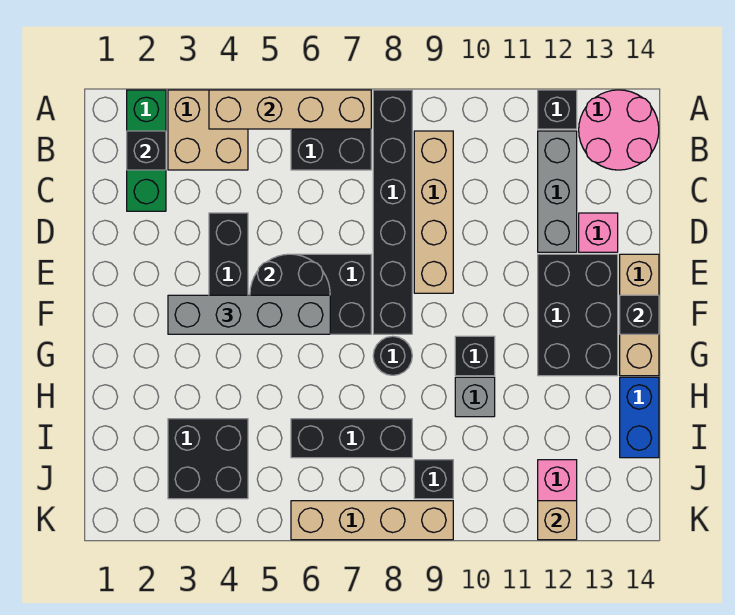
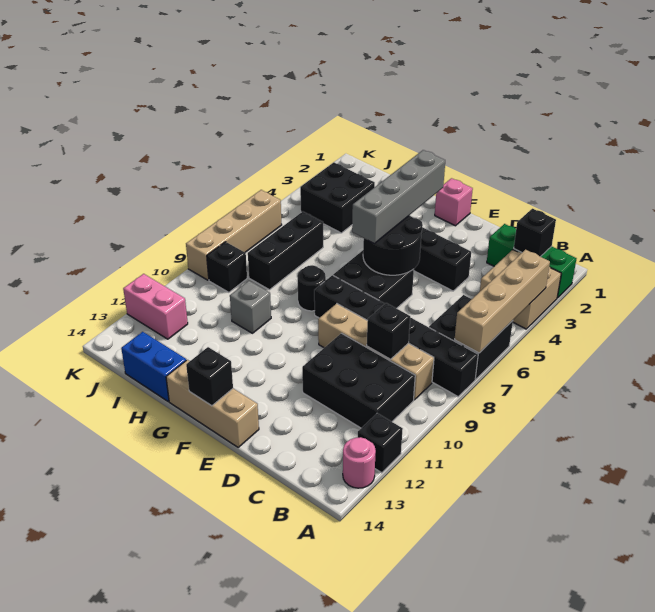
pink round brick A13:B14 level 1 -> pink round brick A13 level 1
grey brick B12:D12 level 1 -> none
pink brick D13 level 1 -> pink brick F1 level 1
black brick E12:G13 level 1 -> black brick B10:D11 level 1
black brick G10 level 1 -> black brick C9 level 2
tan brick K12 level 2 -> none

